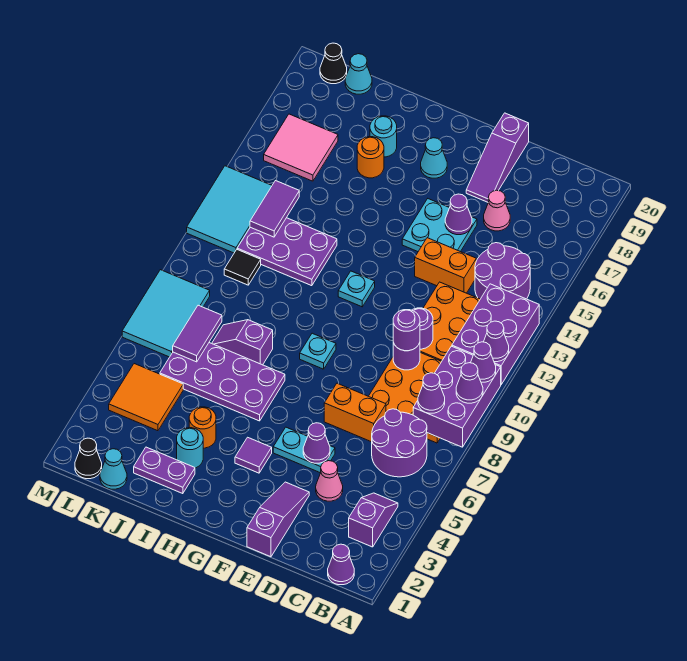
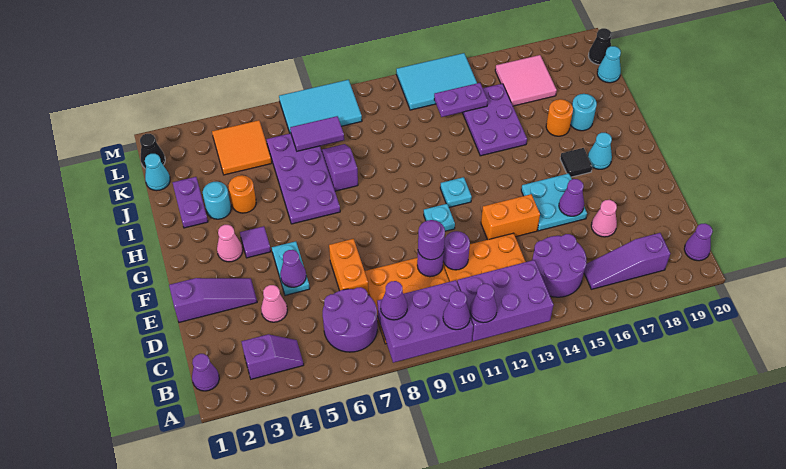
purple cone A9 level 3 -> purple cone B20 level 1
orange brick D14:E14 level 1 -> orange brick E13:E14 level 1
purple slope E18:E20 level 1 top 20 -> purple slope B16:B18 level 1 top 18
none -> pink cone G3 level 1
cyan plate G9 level 1 -> cyan plate F11 level 1
purple plate I12:K13 level 1 -> purple plate I14:K15 level 1
black tile K11 level 1 -> black tile G17 level 1
purple tile K13:K14 level 2 -> purple plate K13:K14 level 2

